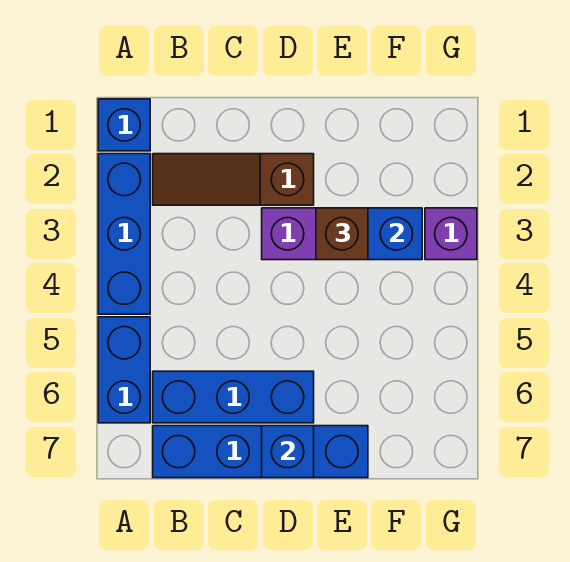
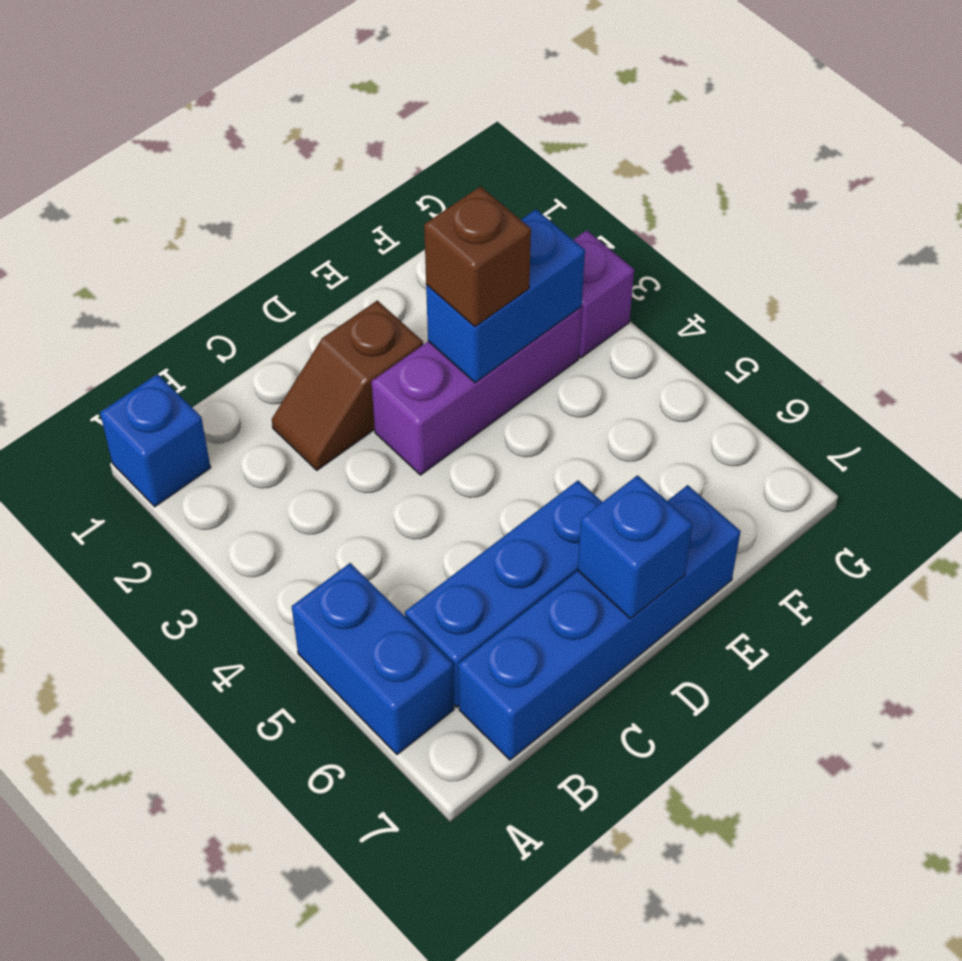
blue brick A2:A4 level 1 -> none
brown slope B2:D2 level 1 top D -> brown slope C2:D2 level 1 top D

